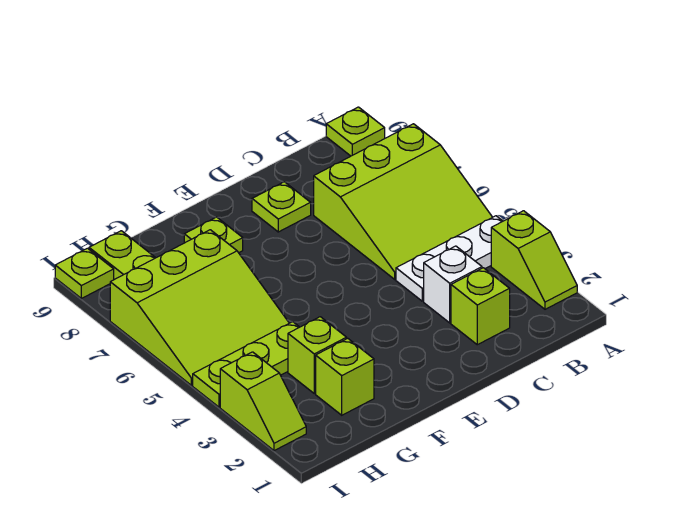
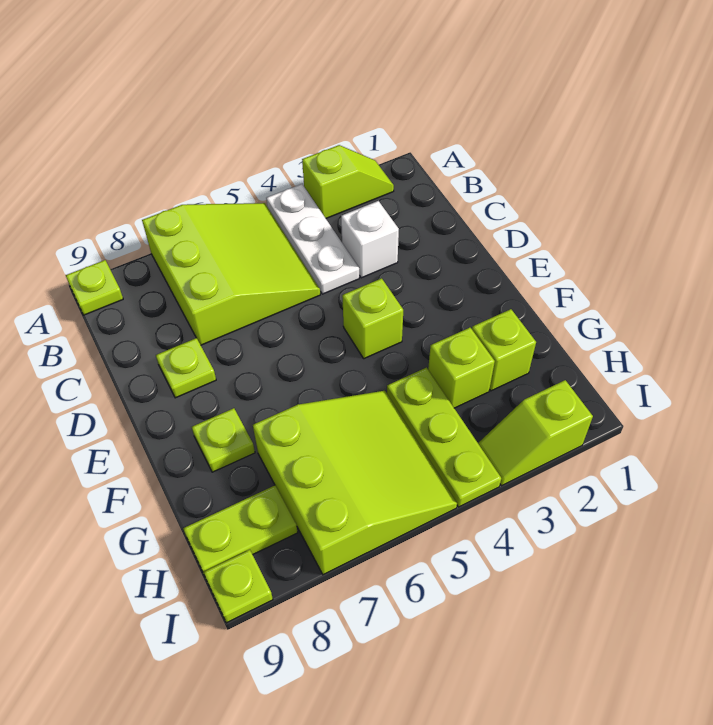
lime brick C2 level 1 -> lime brick E4 level 1
lime slope I2:I3 level 1 top 3 -> lime slope I2:I3 level 1 top 2

